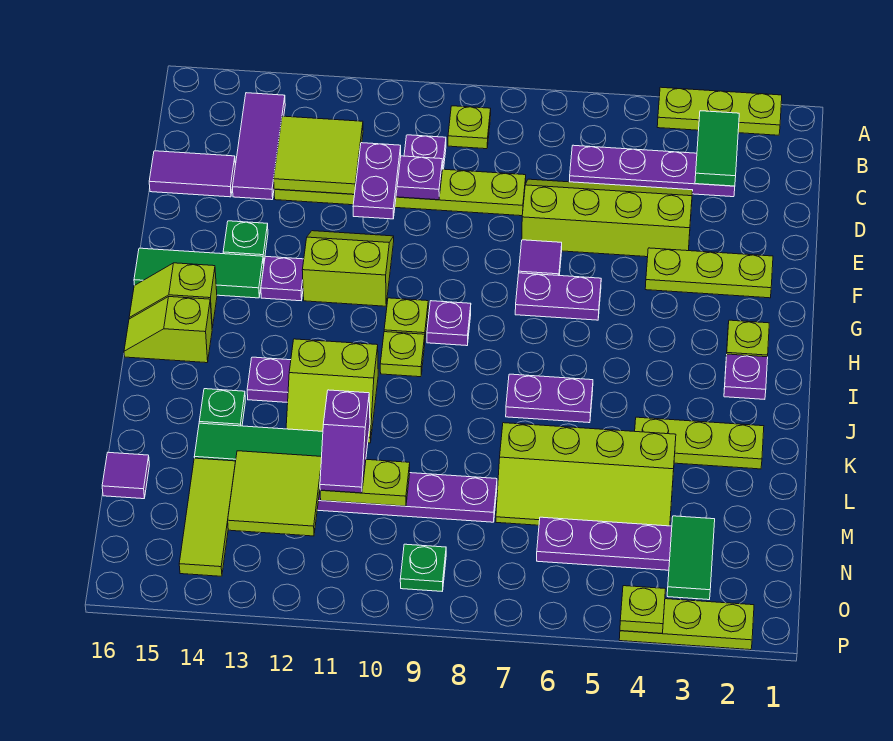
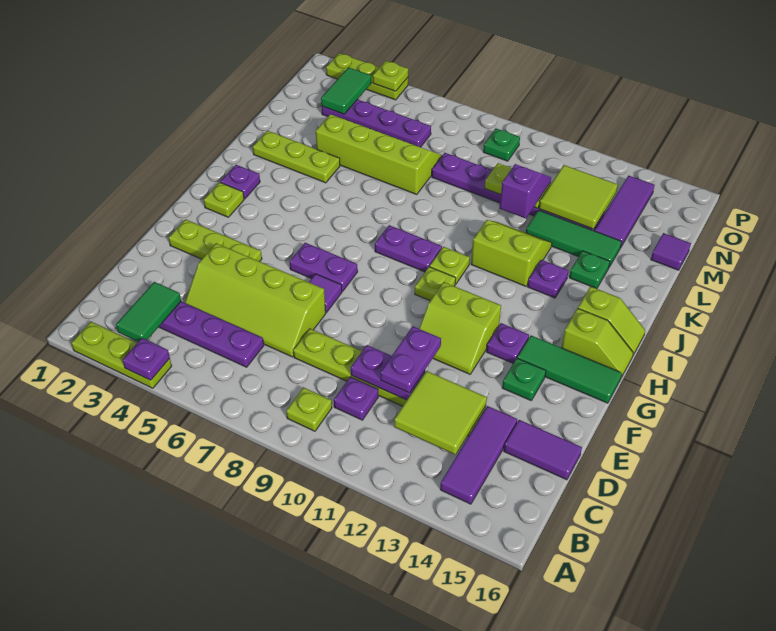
purple plate H9 level 1 -> purple plate A4 level 2
purple plate J6:J7 level 1 -> purple plate I8:I9 level 1
lime tile M14:O14 level 1 -> purple tile M14:O14 level 1

